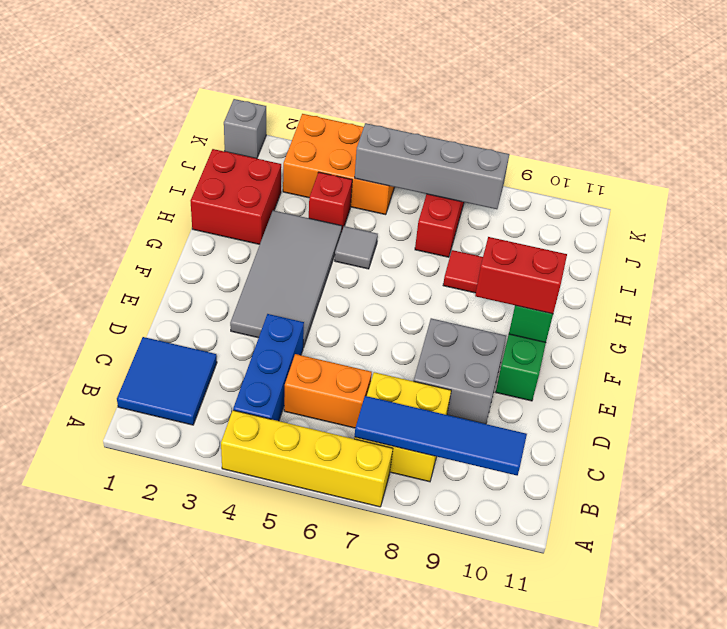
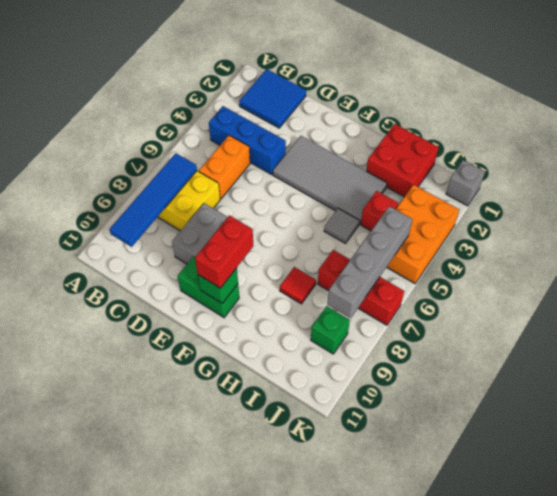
yellow brick A4:A7 level 1 -> none
none -> green brick J9 level 1

